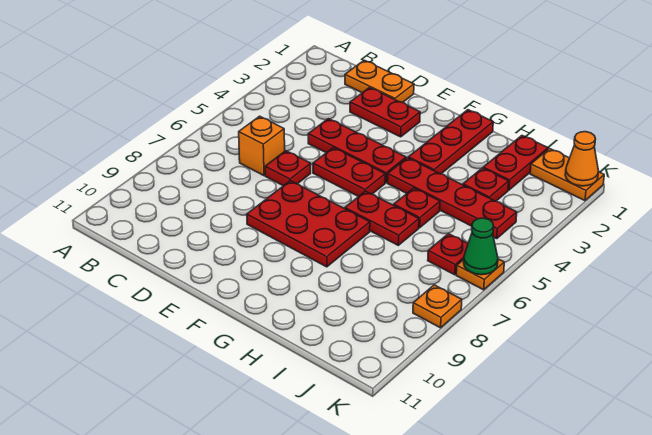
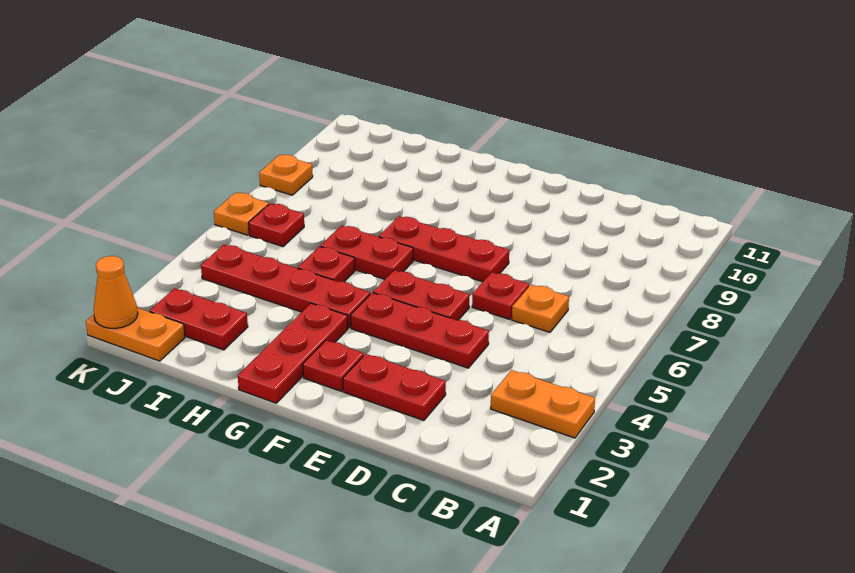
orange plate C1:D1 level 1 -> orange plate A3:B3 level 1
orange brick C6 level 1 -> orange plate C6 level 1
red plate E7:G8 level 1 -> red plate E7:G7 level 1
red plate I1:I2 level 1 -> red plate I2:J2 level 1
red plate I3 level 1 -> red plate F2 level 1
green cone K6 level 2 -> none

